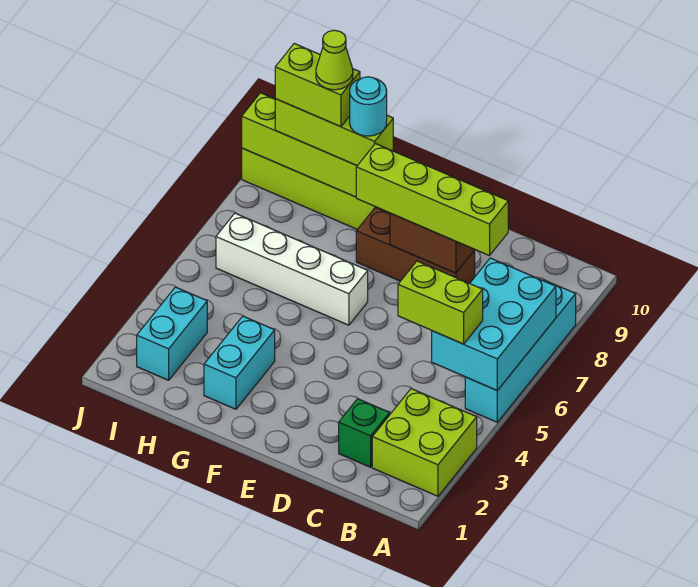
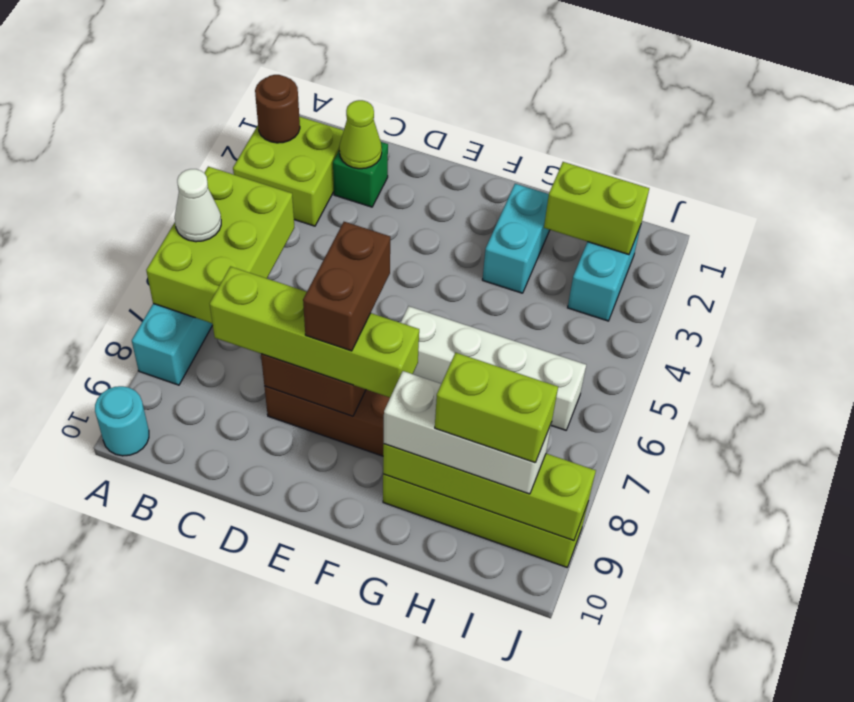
none -> brown round brick A2 level 2
cyan brick A5:B7 level 2 -> lime brick A5:B7 level 2
none -> white cone A6 level 3
lime brick B5:C5 level 3 -> lime brick H2:I2 level 2
none -> brown brick E7:E8 level 4
lime brick G9:I9 level 3 -> white brick G9:I9 level 3
cyan round brick G9 level 4 -> cyan round brick A10 level 1
lime cone H9 level 5 -> lime cone C2 level 2

